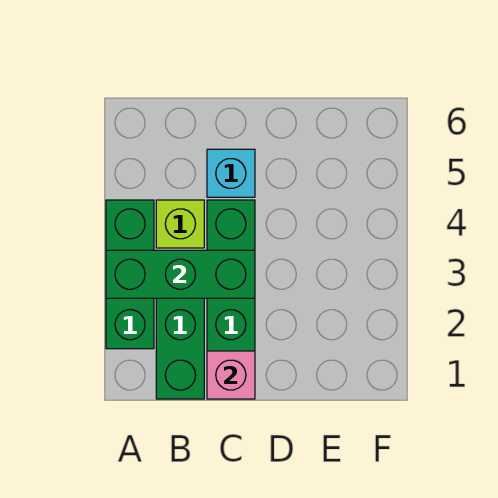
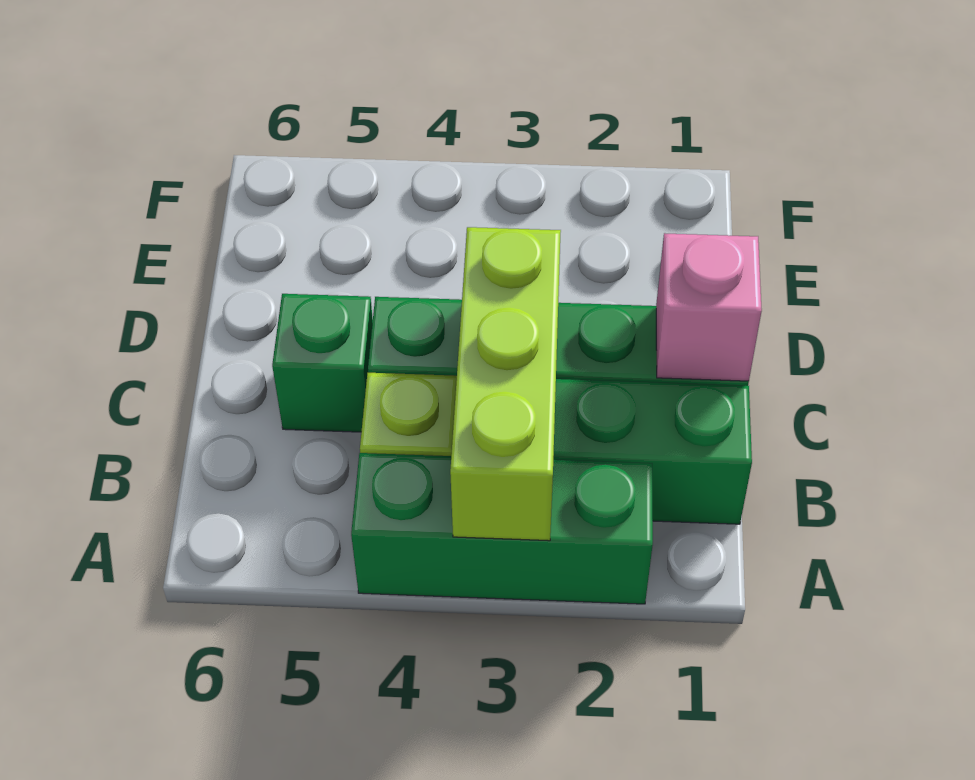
green brick A3:C3 level 2 -> lime brick A3:C3 level 2
cyan brick C5 level 1 -> green brick C5 level 1

